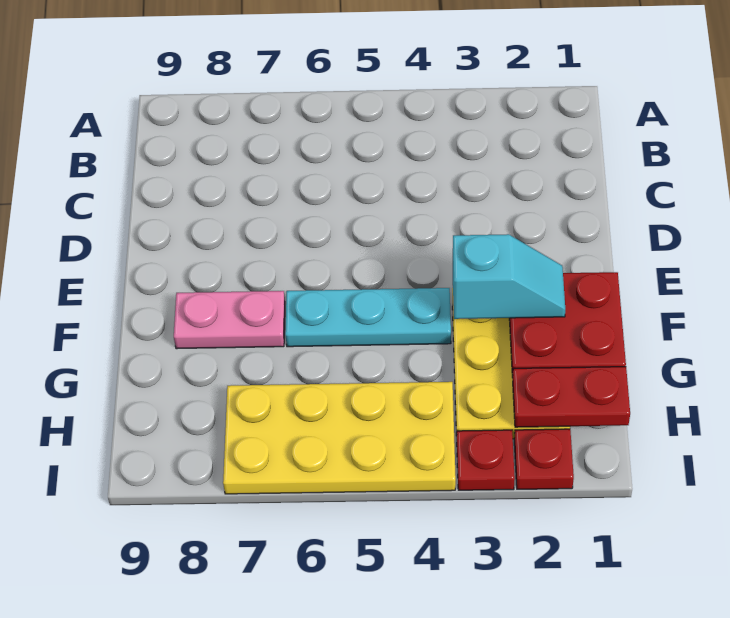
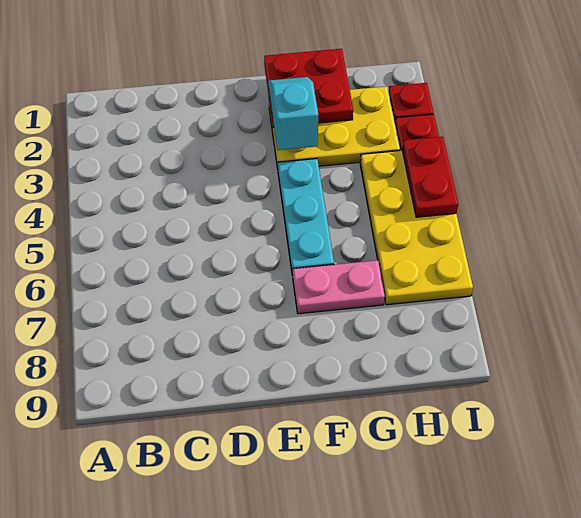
pink plate F7:F8 level 1 -> pink plate F7:G7 level 1
red plate H1:H2 level 2 -> red plate I4:I5 level 2

